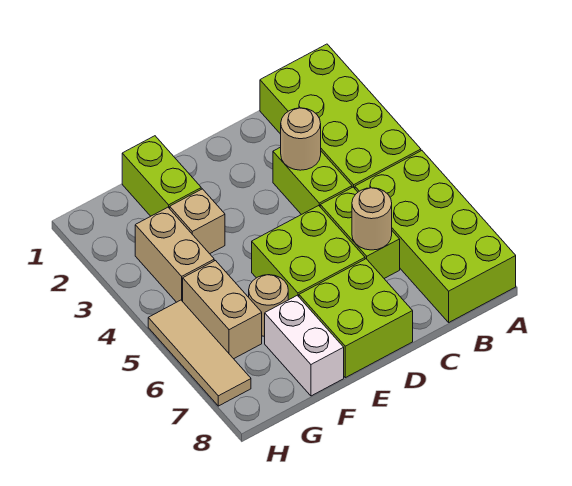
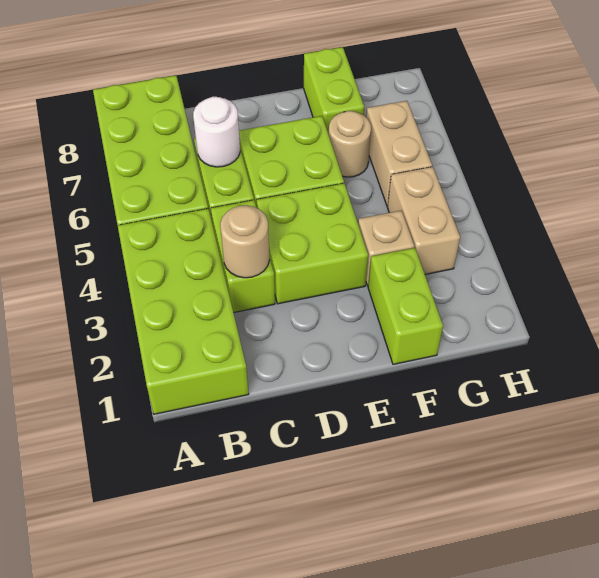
tan round brick C6 level 2 -> white round brick C6 level 2
lime brick D7:E8 level 1 -> lime brick D3:E4 level 1
white brick F7:F8 level 1 -> lime brick F7:F8 level 1
tan tile H5:H7 level 1 -> none

